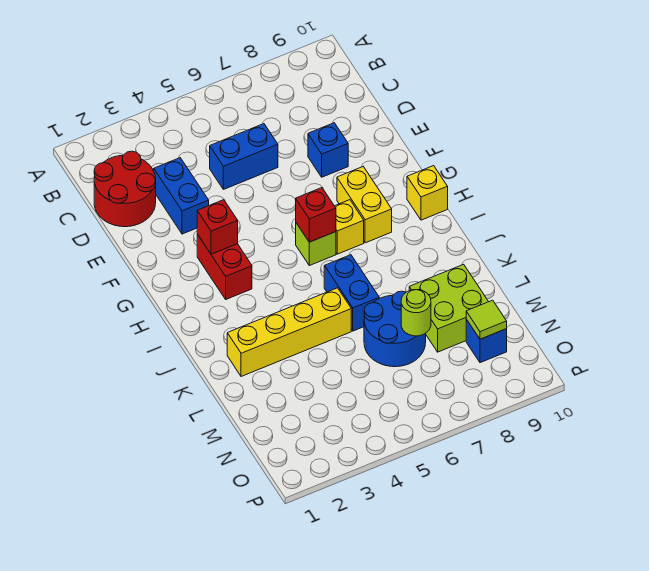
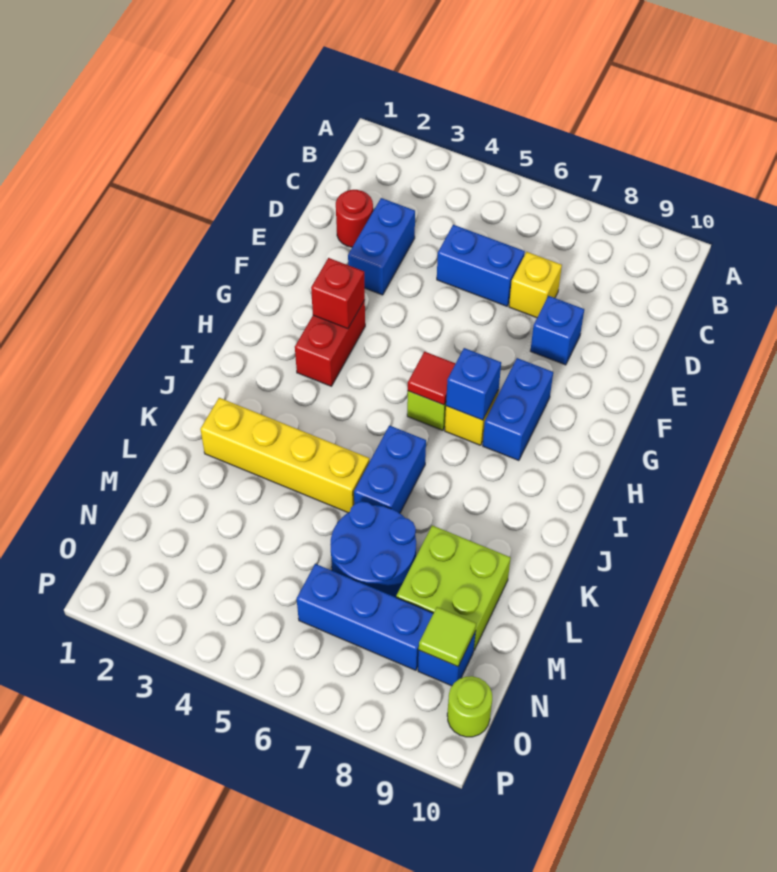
red round brick C1:D2 level 1 -> red round brick D2 level 1
yellow brick G8:H8 level 1 -> blue brick G8:H8 level 1
red brick H6 level 2 -> red tile H6 level 2
none -> blue brick H7 level 2
yellow brick H10 level 1 -> yellow brick D7 level 1
lime round brick M7 level 2 -> lime round brick O10 level 1
none -> blue brick N6:N8 level 1

